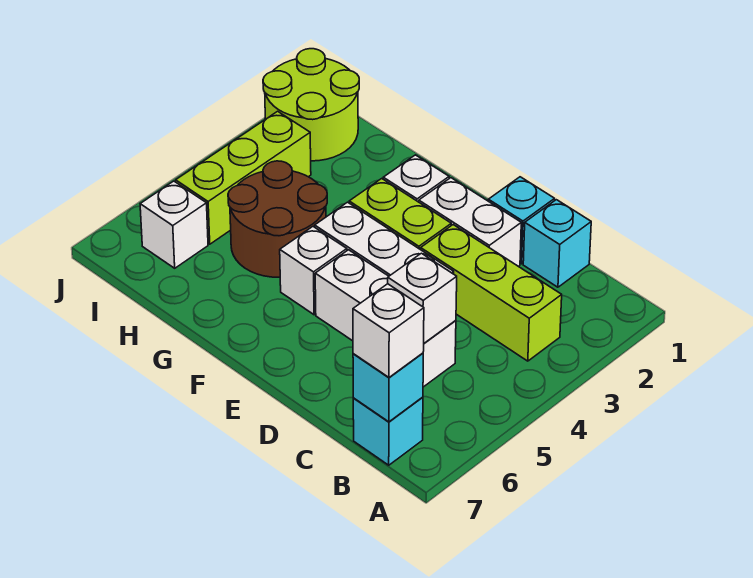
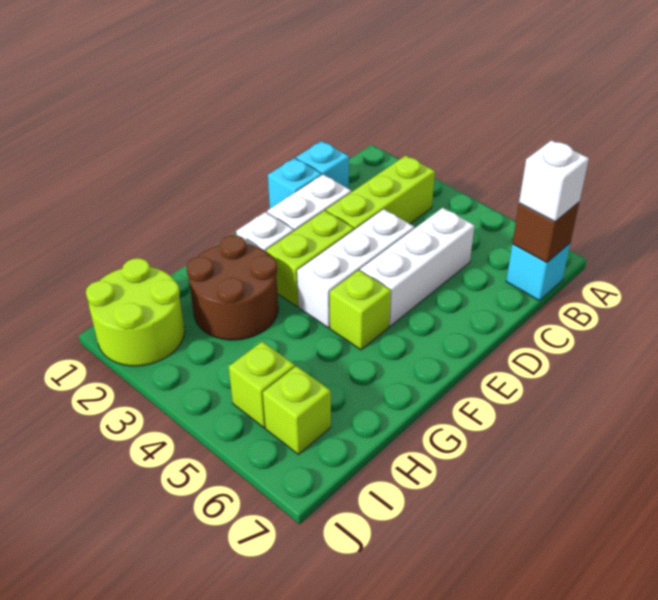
cyan brick B7 level 2 -> brown brick B7 level 2
white brick C5 level 2 -> none
white brick F5 level 1 -> lime brick F5 level 1
brown round brick G4:H5 level 1 -> brown round brick G2:H3 level 1
lime brick I3:I5 level 1 -> lime brick I5 level 1
white brick I6 level 1 -> lime brick I6 level 1

